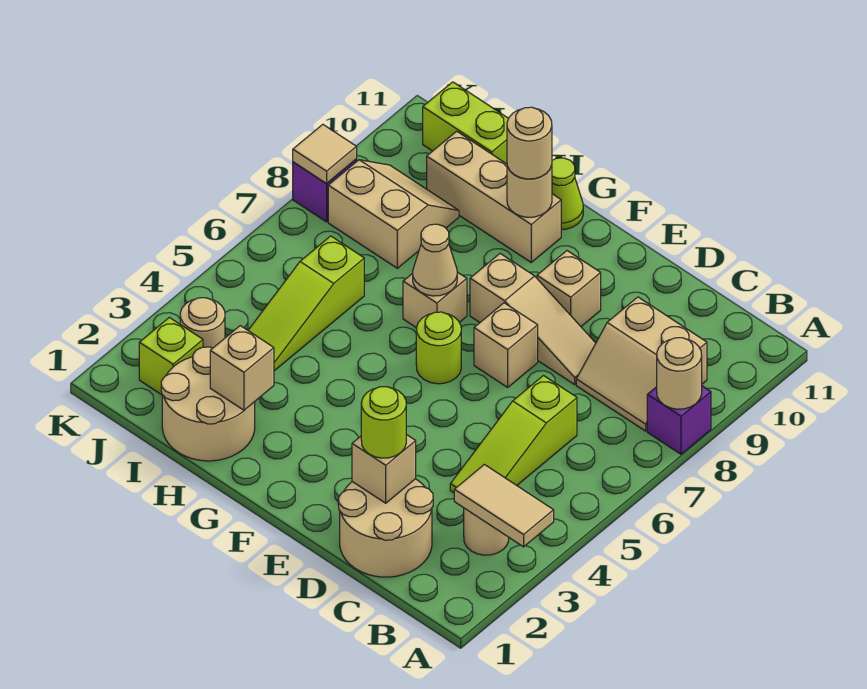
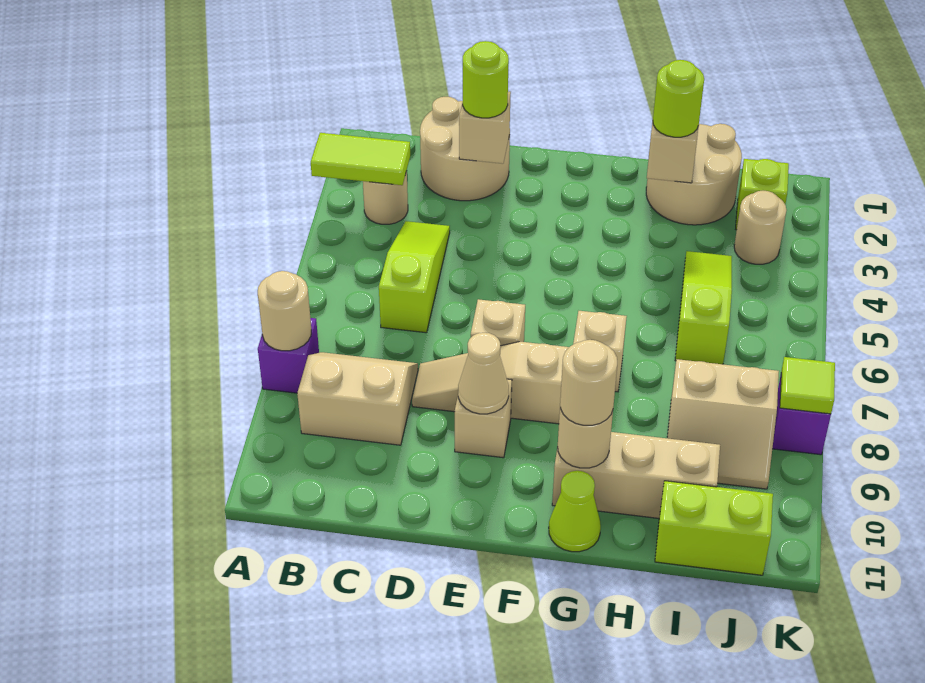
tan tile A3:B3 level 2 -> lime tile A3:B3 level 2
lime round brick F6 level 1 -> lime round brick H2 level 3
tan cone G7 level 2 -> tan cone E9 level 2
tan tile K8 level 2 -> lime tile K8 level 2

